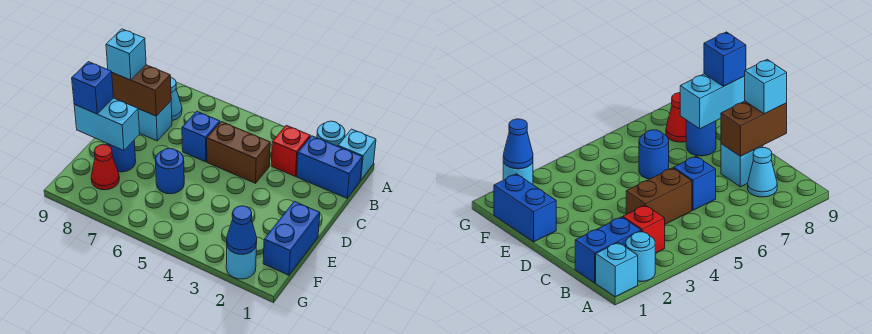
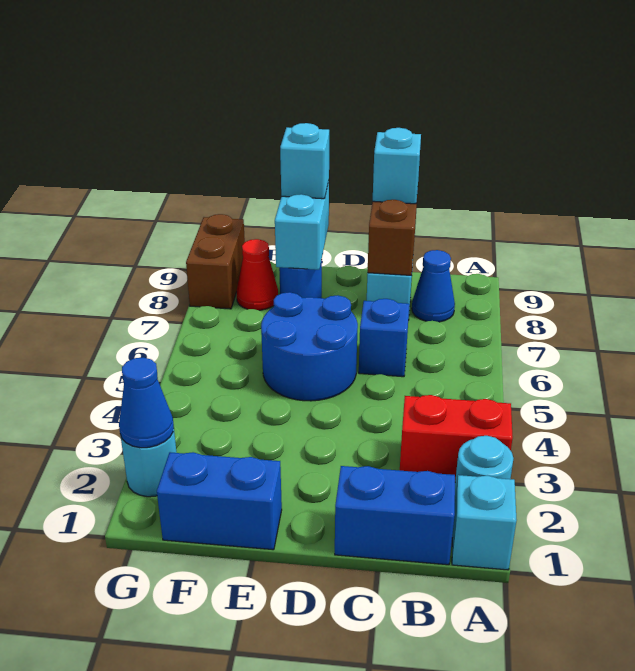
blue brick B1:B2 level 1 -> blue brick B1:C1 level 1
red brick B3 level 1 -> red brick A3:B3 level 1
cyan cone B8 level 1 -> blue cone B8 level 1
brown brick C4:C5 level 1 -> brown brick G8:G9 level 1
blue round brick E6 level 1 -> blue round brick D5:E6 level 1
blue brick E9 level 3 -> cyan brick E9 level 3

